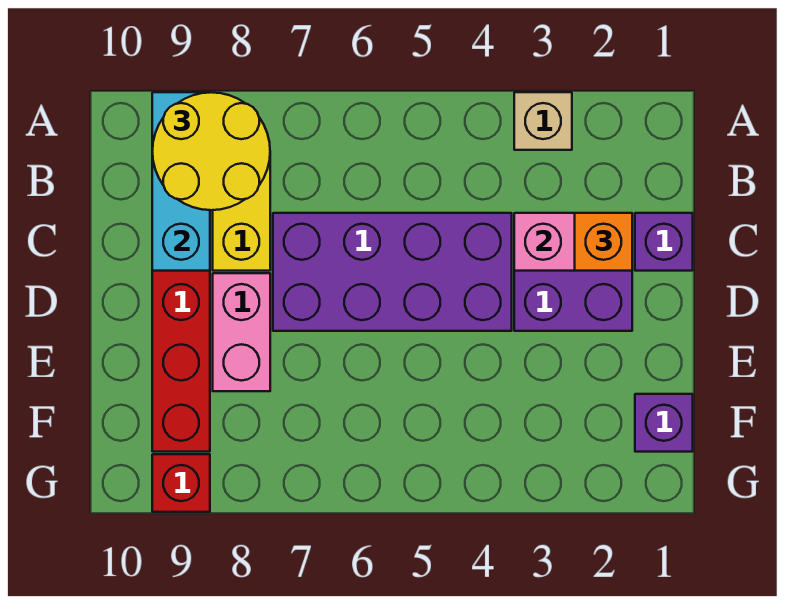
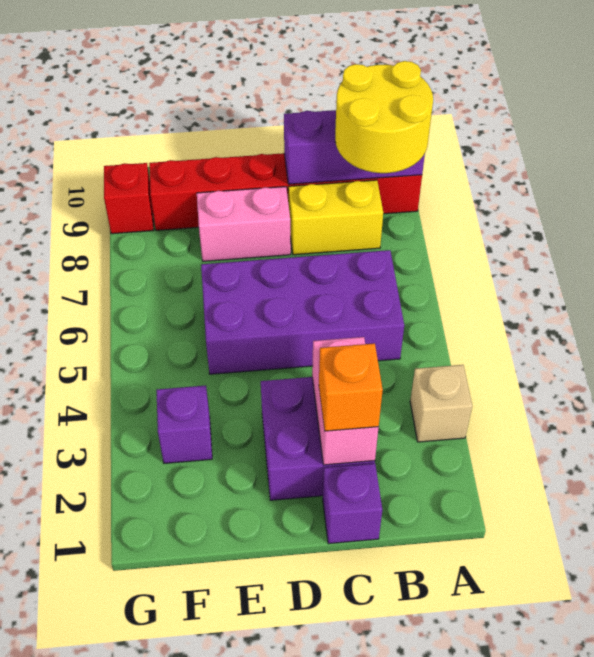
cyan brick A9:C9 level 2 -> purple brick A9:C9 level 2
purple brick C4:D7 level 1 -> purple brick B5:E6 level 1
purple brick F1 level 1 -> purple brick F3 level 1

